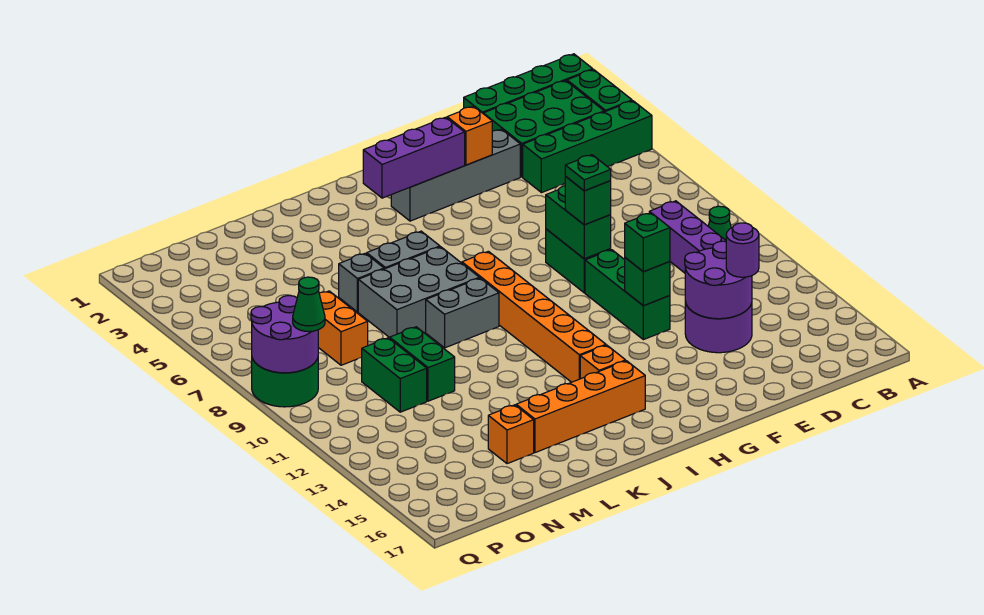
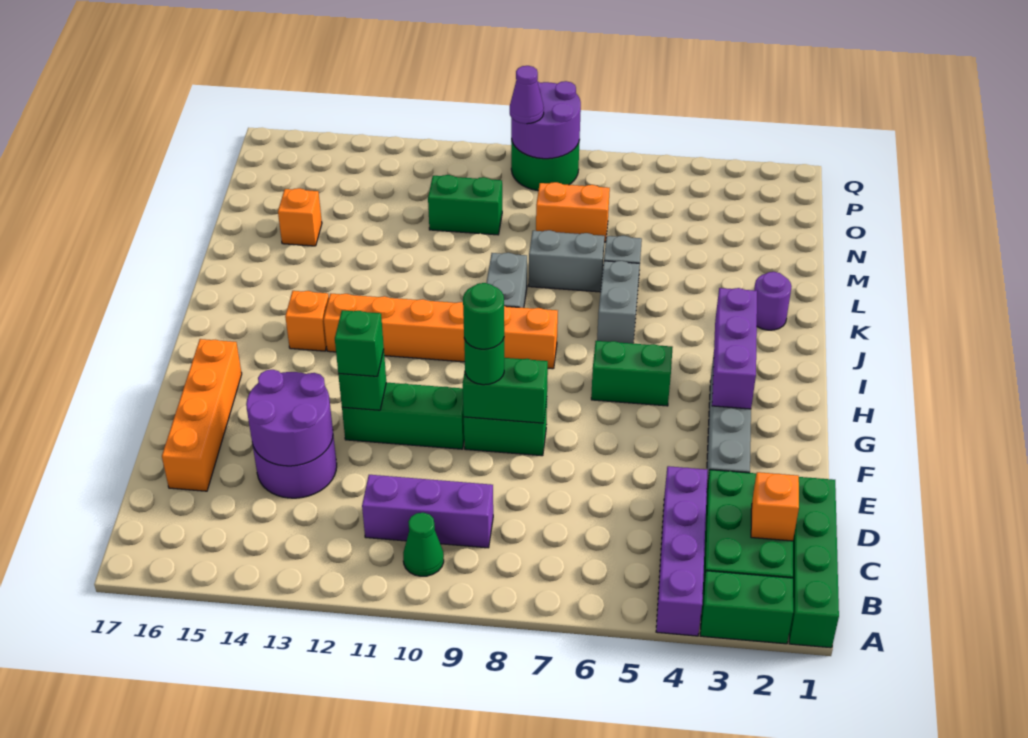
green brick A4:D4 level 1 -> purple brick A4:D4 level 1
purple round brick D14 level 3 -> purple round brick K2 level 1
orange brick F3 level 2 -> orange brick C2 level 2
green brick F9 level 3 -> green round brick F9 level 3
green plate F9 level 4 -> green round brick F9 level 4
orange brick I15:L15 level 1 -> orange brick D16:G16 level 1
grey brick J7:L8 level 1 -> grey brick L7:L8 level 1
green brick M10:M11 level 1 -> green brick H5:H6 level 1
green cone P9 level 3 -> purple cone P9 level 3

